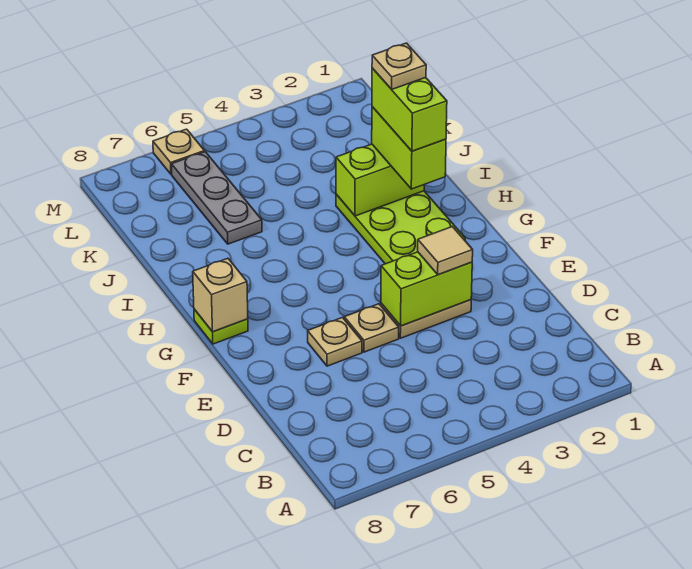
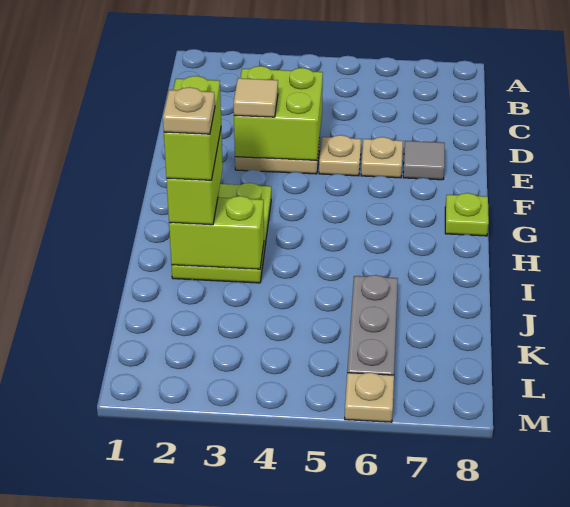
lime brick E3:E4 level 2 -> lime brick D3:E4 level 2
none -> grey tile E7 level 1
tan brick G8 level 2 -> none

